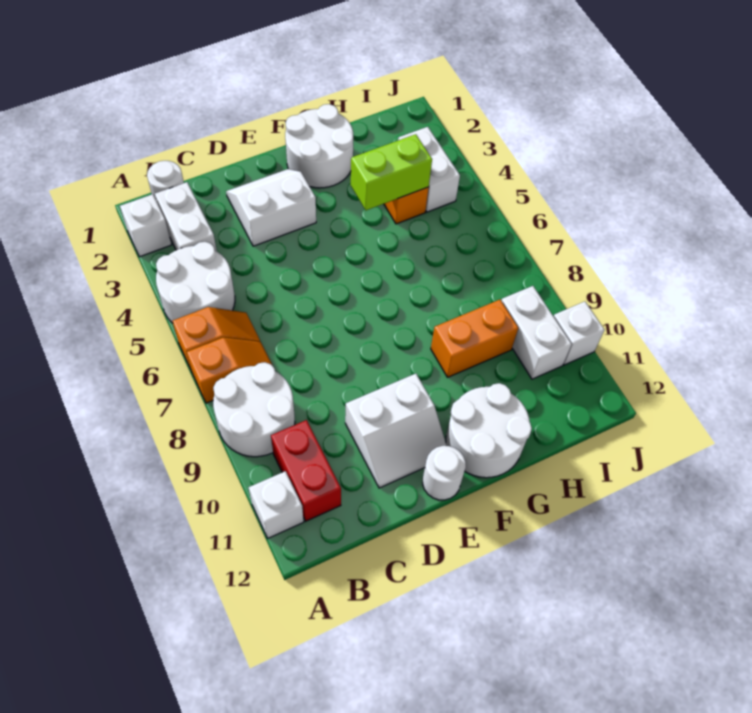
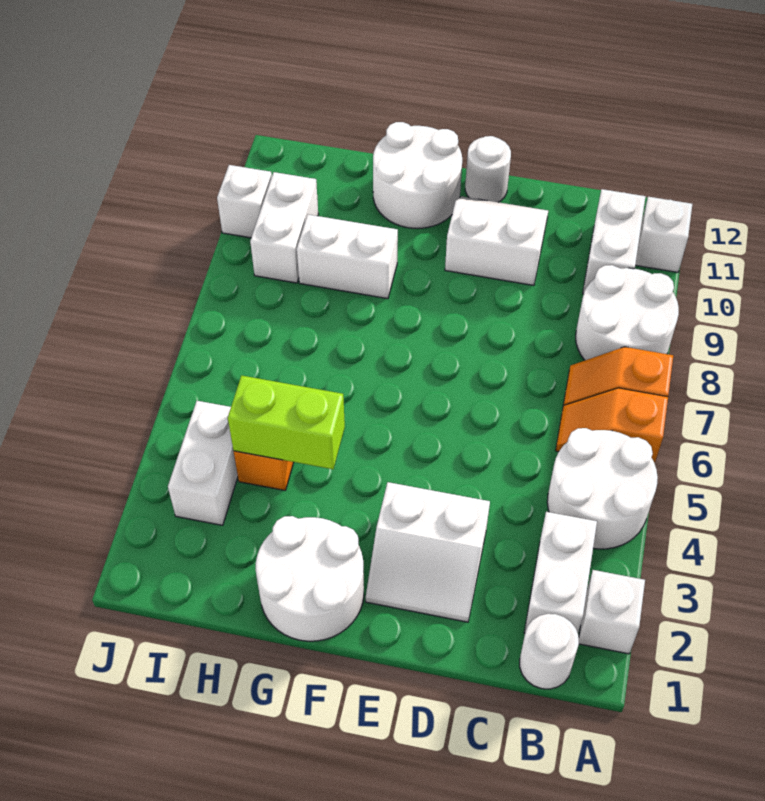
red brick B10:B11 level 1 -> white brick B10:B11 level 1
orange brick G9:H9 level 1 -> white brick G9:H9 level 1

